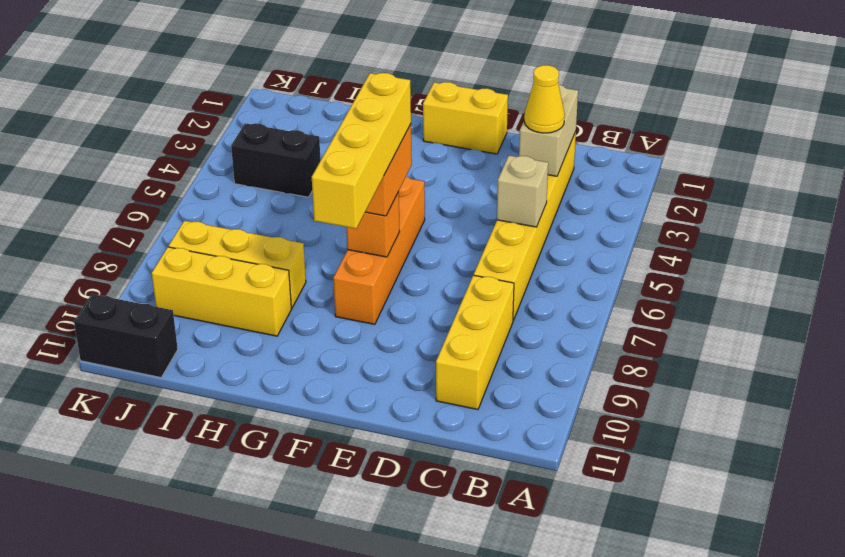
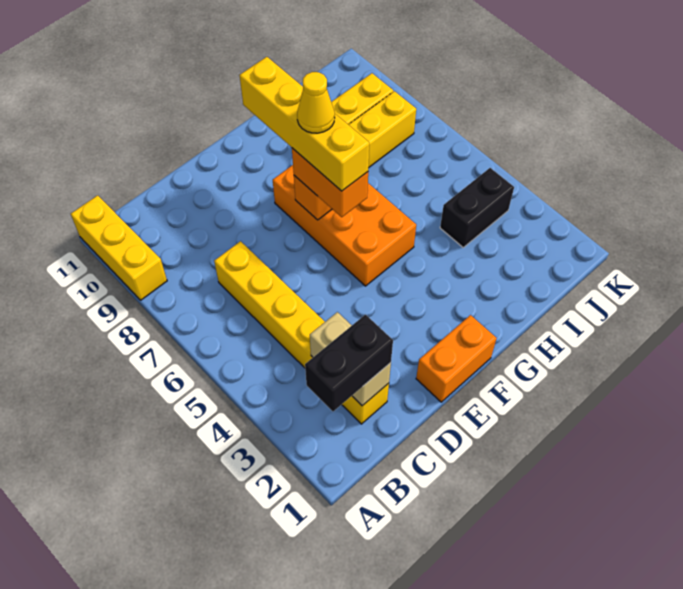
yellow cone C3 level 3 -> yellow cone F7 level 5
tan brick C5 level 2 -> none
yellow brick C8:C10 level 1 -> yellow brick A9:A11 level 1
yellow brick E1:F1 level 1 -> orange brick E1:F1 level 1
orange brick F5:F8 level 1 -> orange brick F5:G8 level 1
black brick J11:K11 level 1 -> black brick B2:C2 level 3

